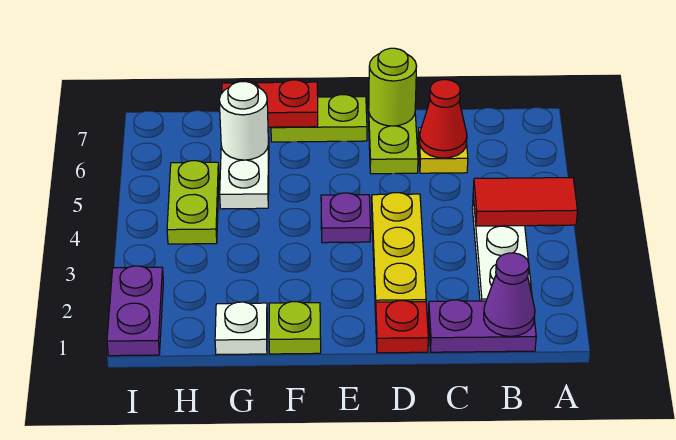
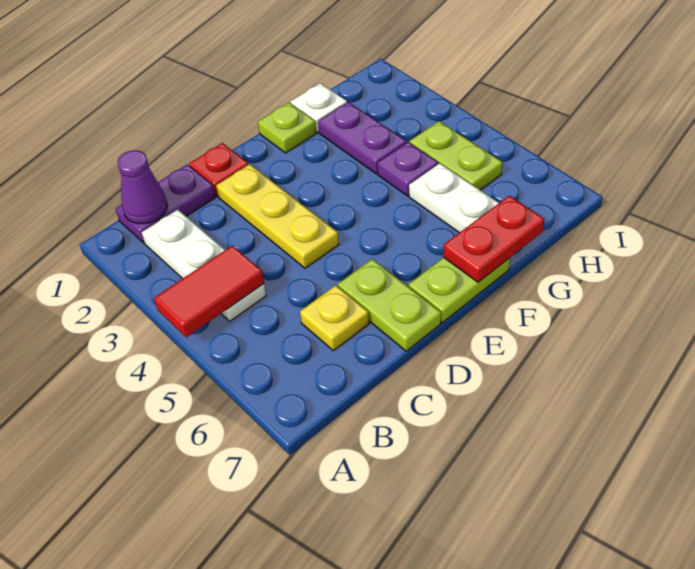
red cone C6 level 2 -> none
lime round brick D7 level 2 -> none
purple plate E4 level 1 -> purple plate G4 level 1
white round brick G6 level 2 -> none
purple plate I1:I2 level 1 -> purple plate G2:G3 level 1

